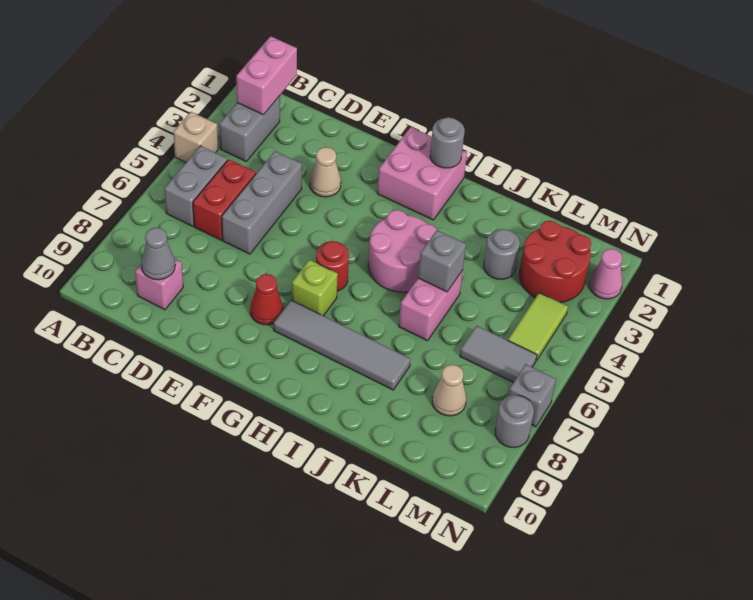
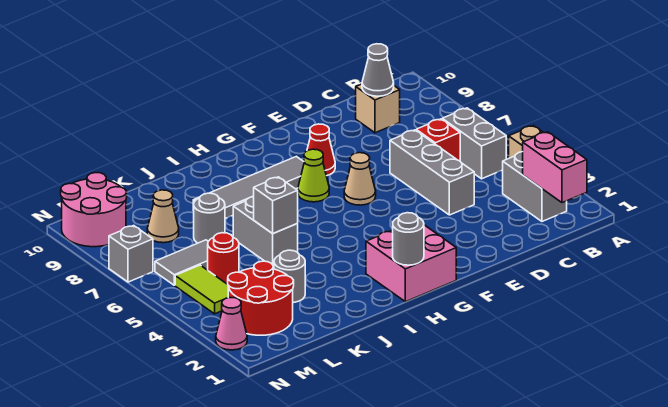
red brick C5:C6 level 1 -> red brick C6 level 1
pink brick C9 level 1 -> tan brick C9 level 1
tan cone E3 level 1 -> tan cone F6 level 1
red round brick G6 level 1 -> red round brick L5 level 1
lime brick G7 level 1 -> lime cone G7 level 1
pink round brick H4:I5 level 1 -> pink round brick M9:N10 level 1
pink brick J5:J6 level 1 -> grey brick J5:J6 level 1
grey round brick N8 level 1 -> grey round brick K7 level 1

